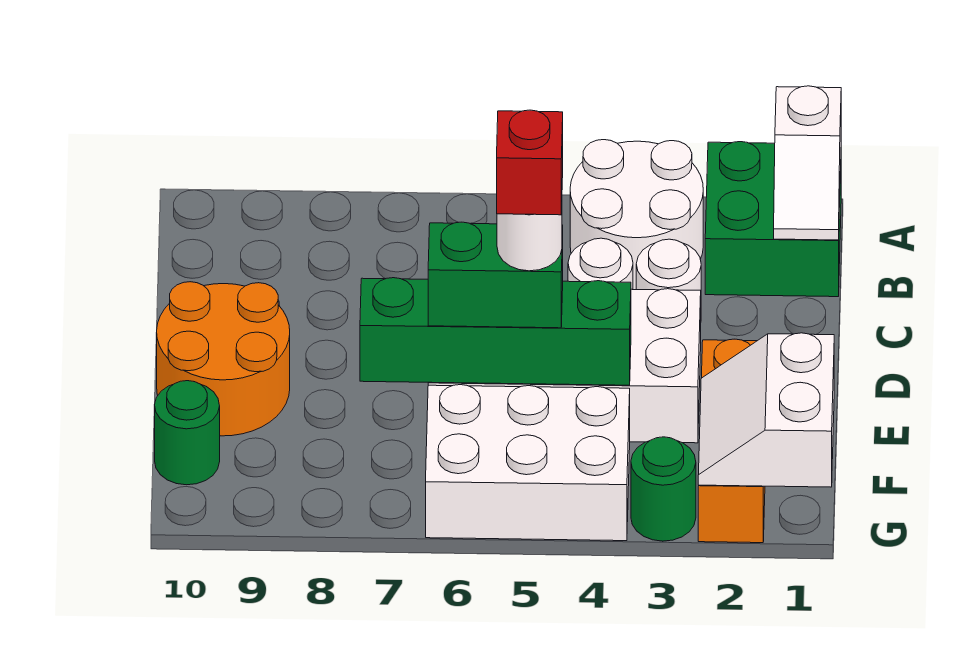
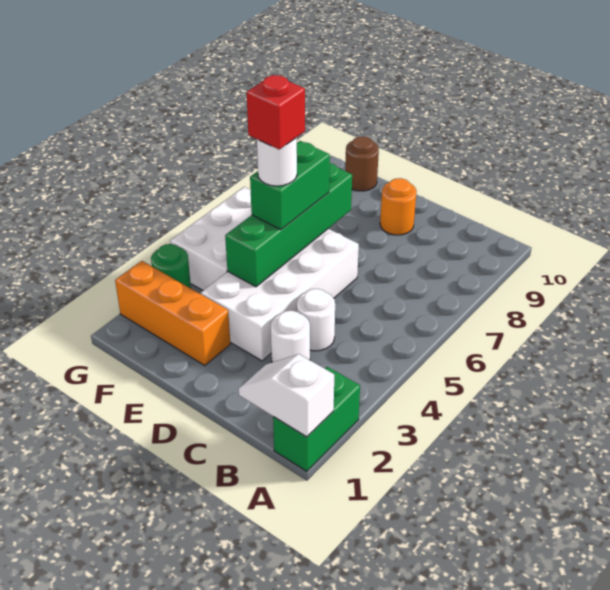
green brick A1:B2 level 1 -> green brick A1:A2 level 1
white round brick A3:B4 level 1 -> none
orange round brick D9:E10 level 1 -> orange round brick D9 level 1
white slope F1:G2 level 2 top 1 -> none
green round brick F10 level 1 -> brown round brick F10 level 1

